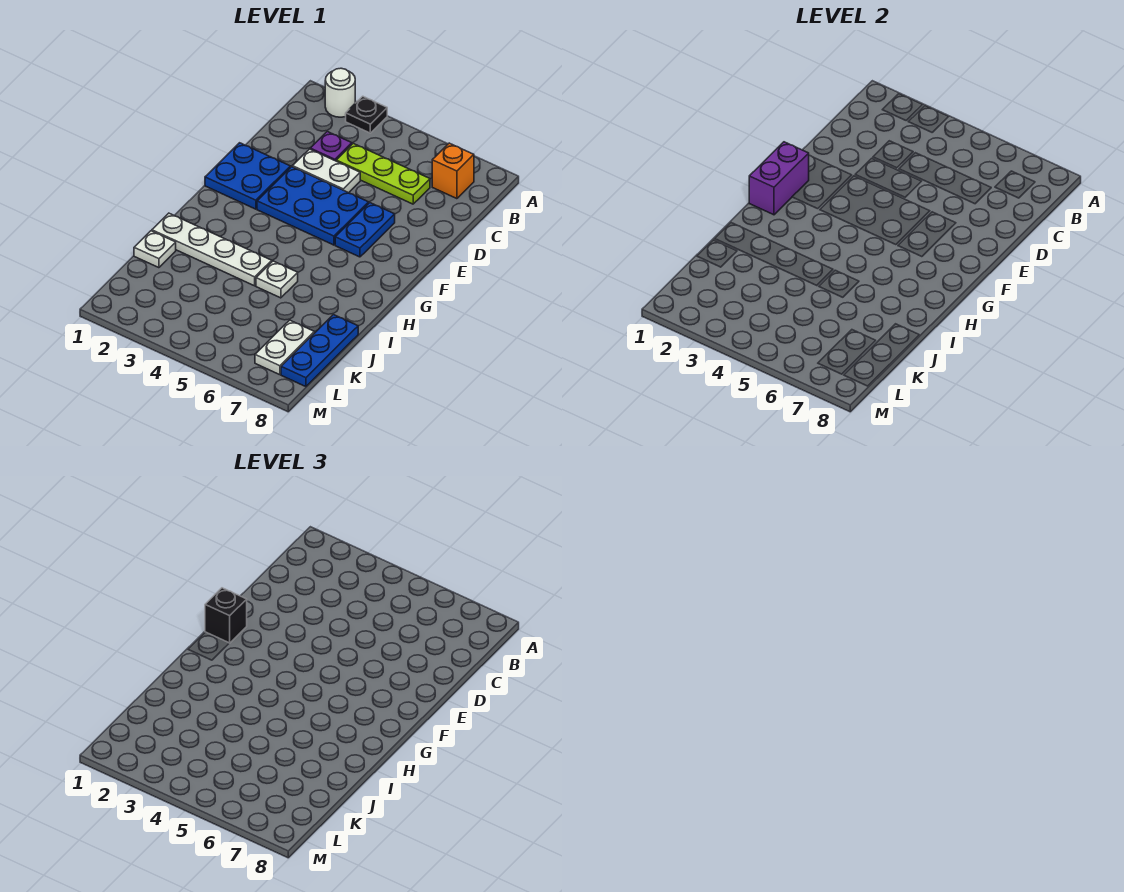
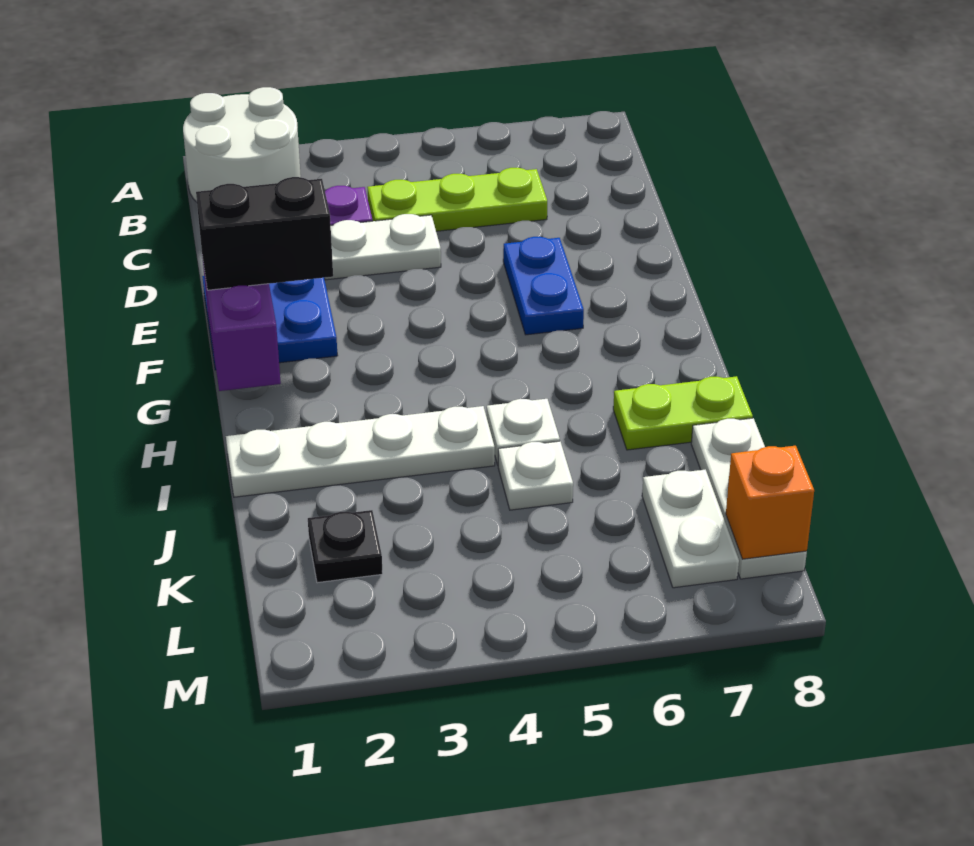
white round brick A2 level 1 -> white round brick A1:B2 level 1
black plate A3 level 1 -> black plate K2 level 1
orange brick B7 level 1 -> orange brick L8 level 2
blue plate E3:F5 level 1 -> none
black brick F1 level 3 -> black brick F1:F2 level 3
none -> lime plate I7:I8 level 1
white plate J1 level 1 -> white plate J5 level 1
blue plate J8:L8 level 1 -> white plate J8:L8 level 1

